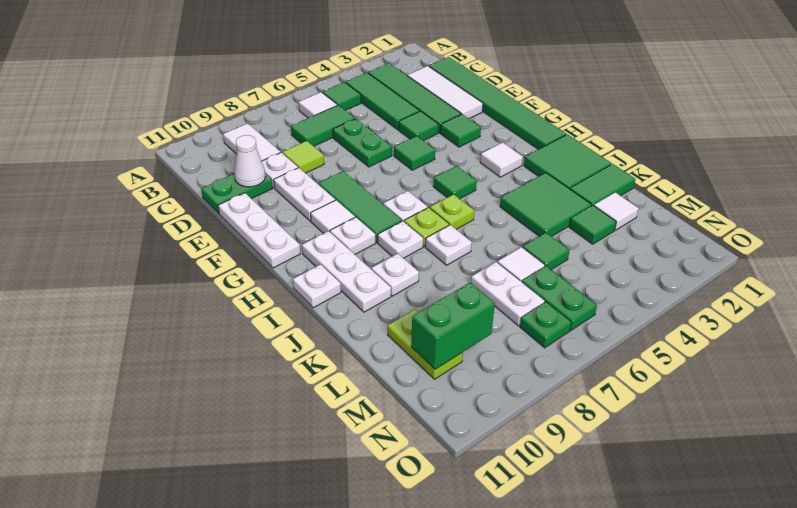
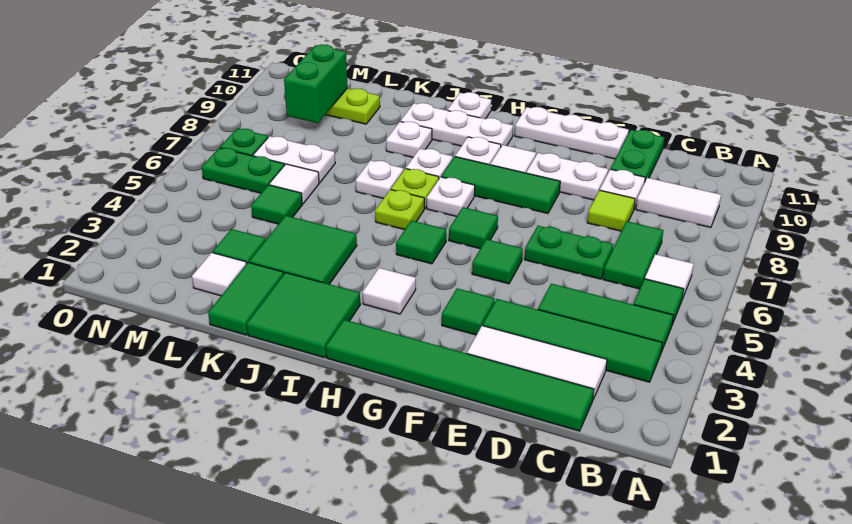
white cone D10 level 2 -> none
green tile E4 level 1 -> green tile G6 level 1

